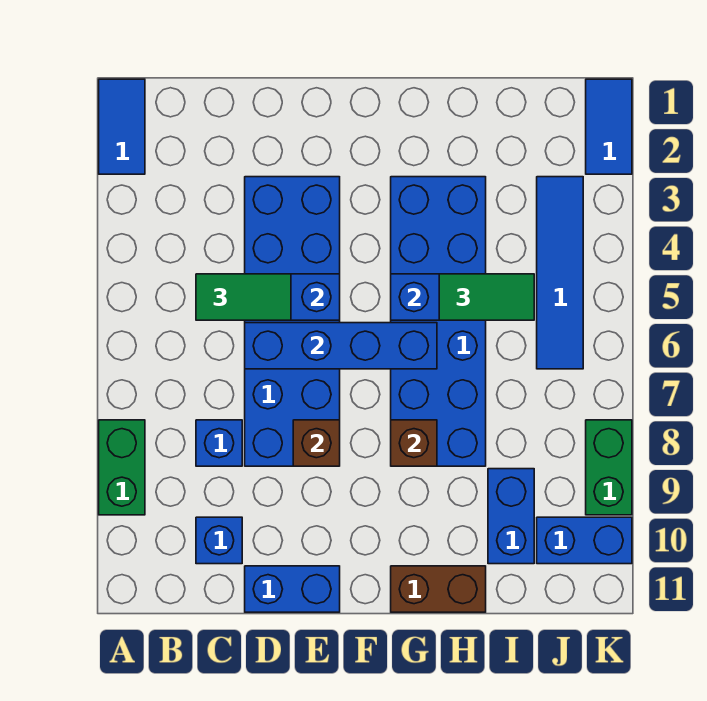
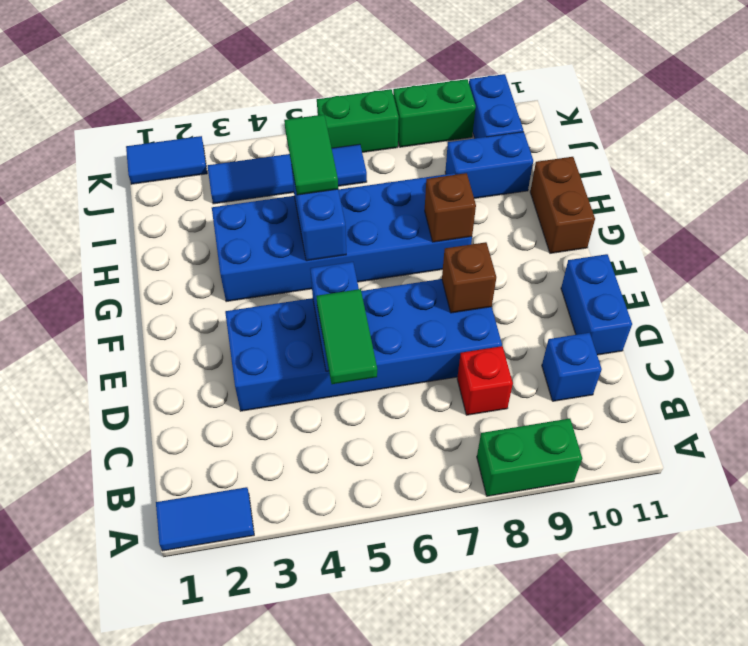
blue brick C8 level 1 -> red brick C8 level 1
blue brick D6:G6 level 2 -> none
none -> green brick K6:K7 level 1

